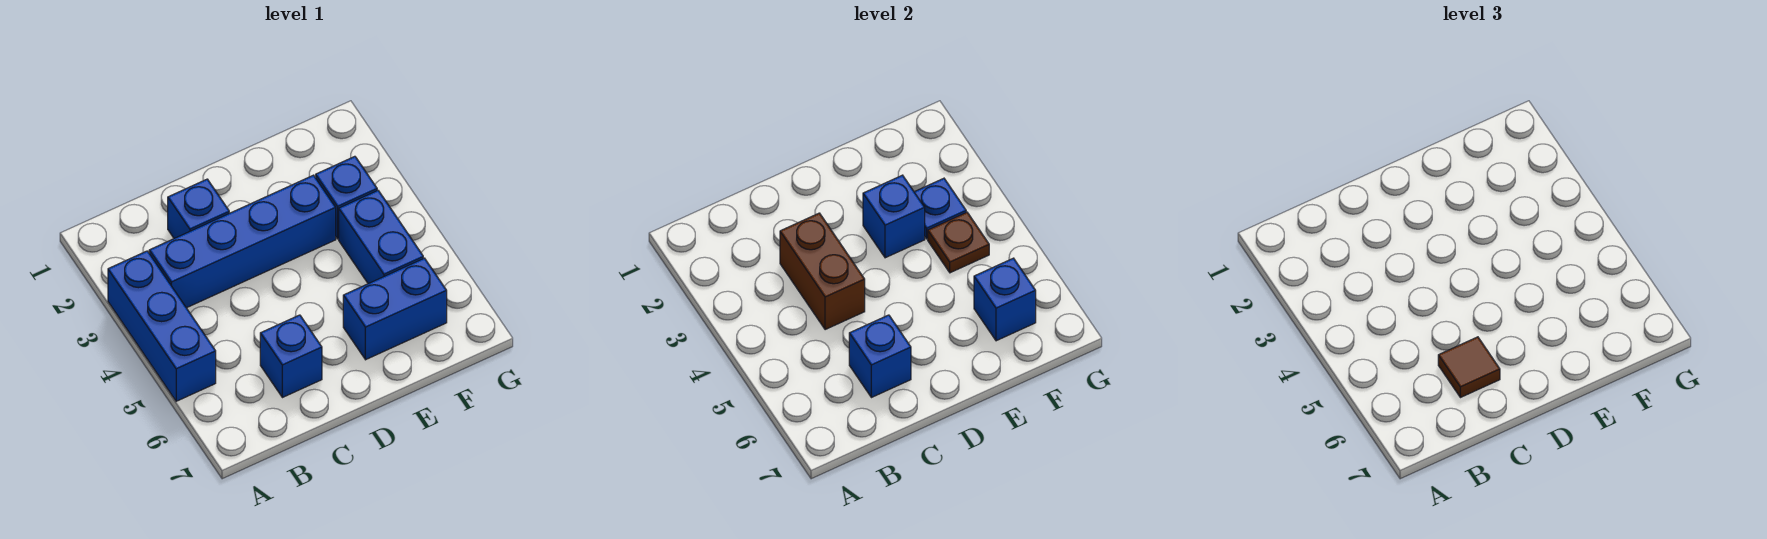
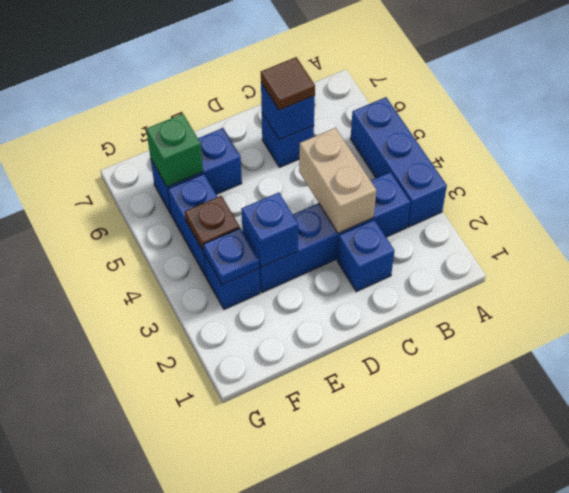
brown brick C3:C4 level 2 -> tan brick C3:C4 level 2
blue brick F6 level 2 -> green brick F6 level 2

